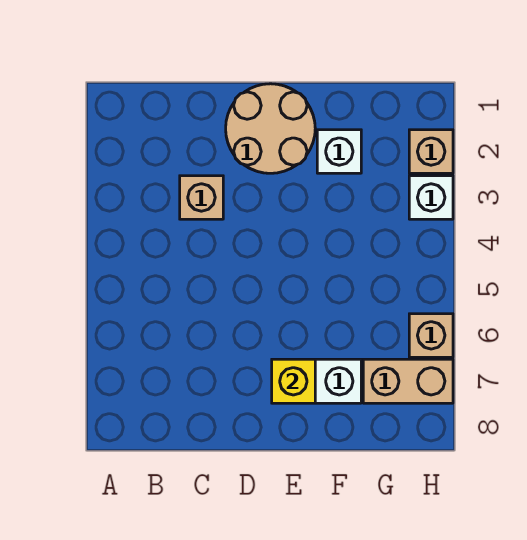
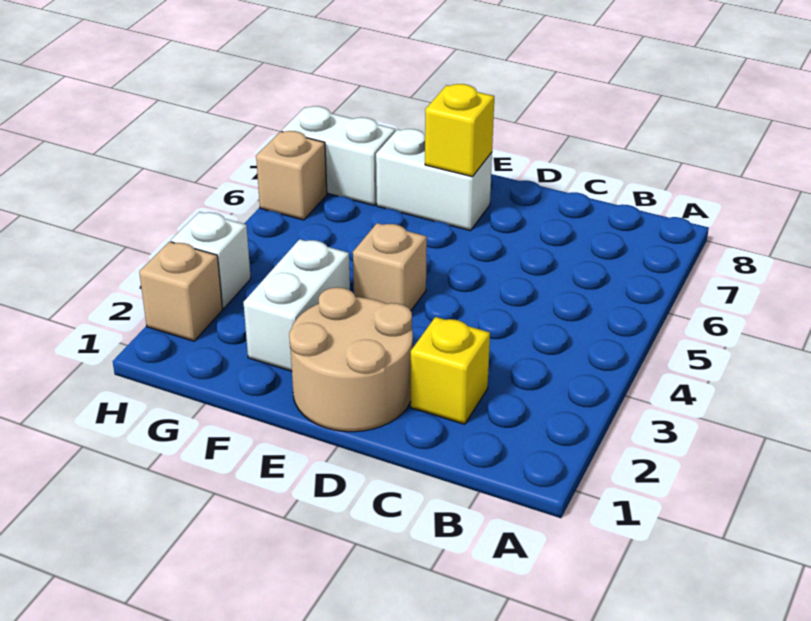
none -> yellow brick C2 level 1
tan brick C3 level 1 -> tan brick E4 level 1
white brick F2 level 1 -> white brick F2:F3 level 1
tan brick G7:H7 level 1 -> white brick G7:H7 level 1

